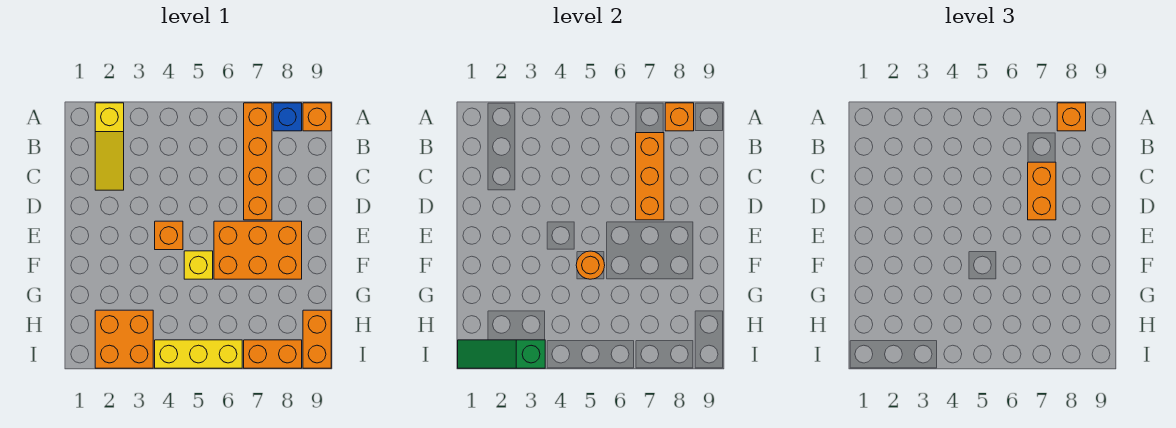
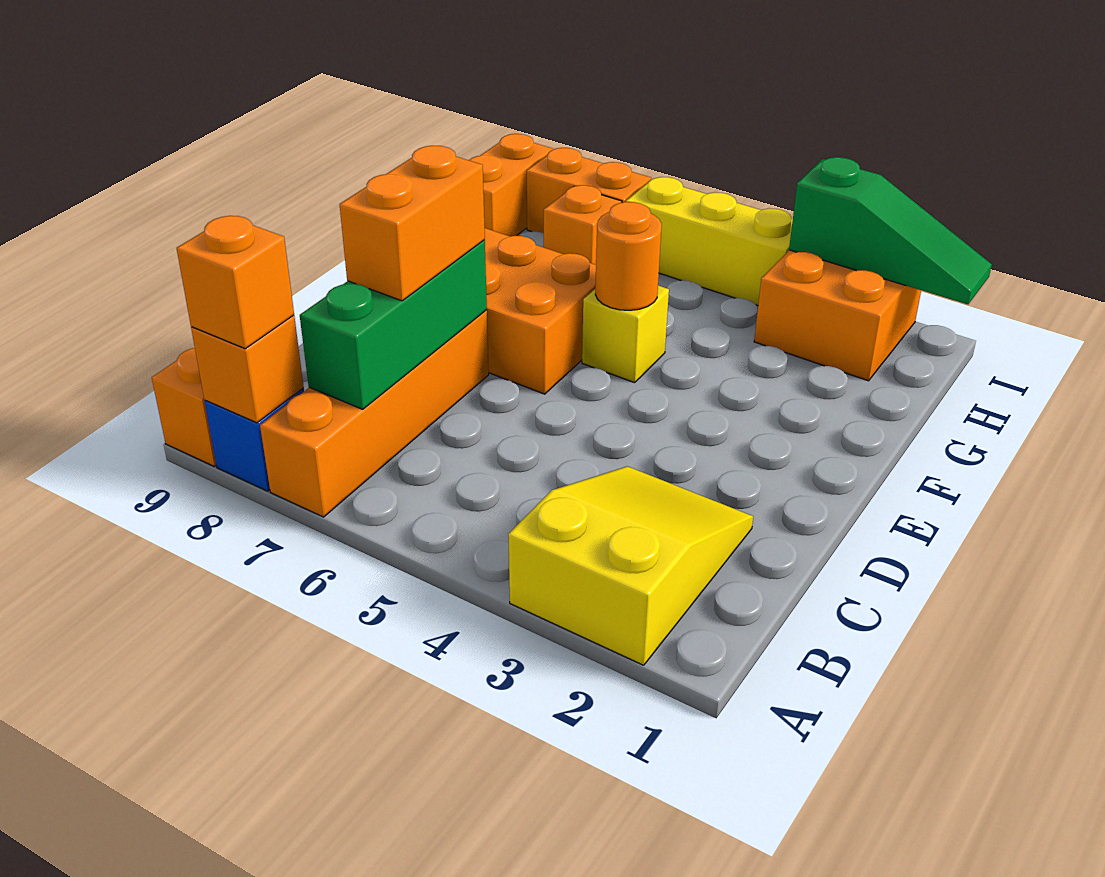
yellow slope A2:C2 level 1 top A -> yellow slope A2:C3 level 1 top A
orange brick B7:D7 level 2 -> green brick B7:D7 level 2
orange brick E4 level 1 -> orange brick H7 level 1

